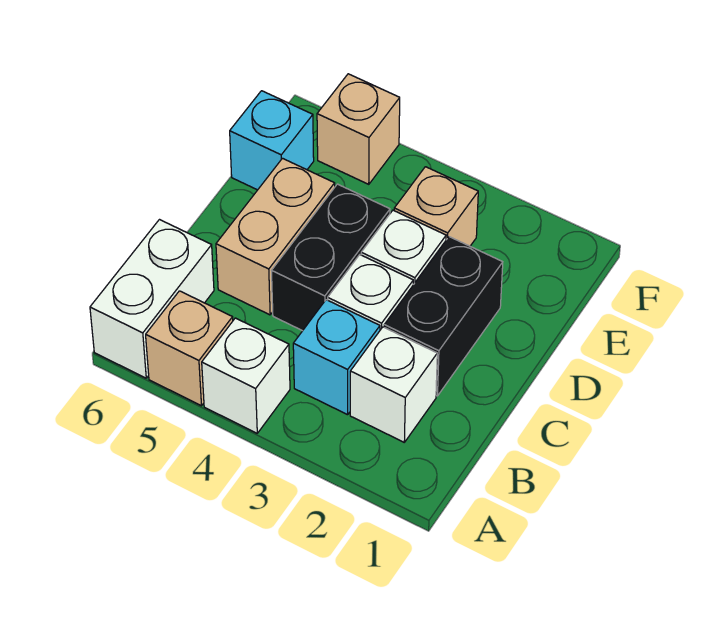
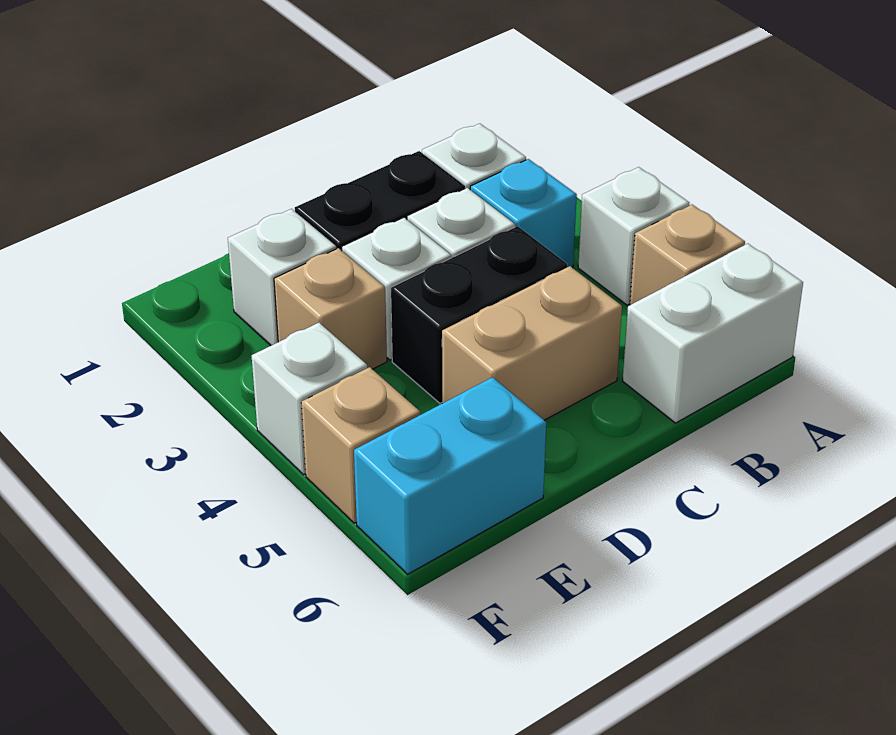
none -> white brick E2 level 1
cyan brick E6 level 1 -> cyan brick E6:F6 level 1
none -> white brick F4 level 1

